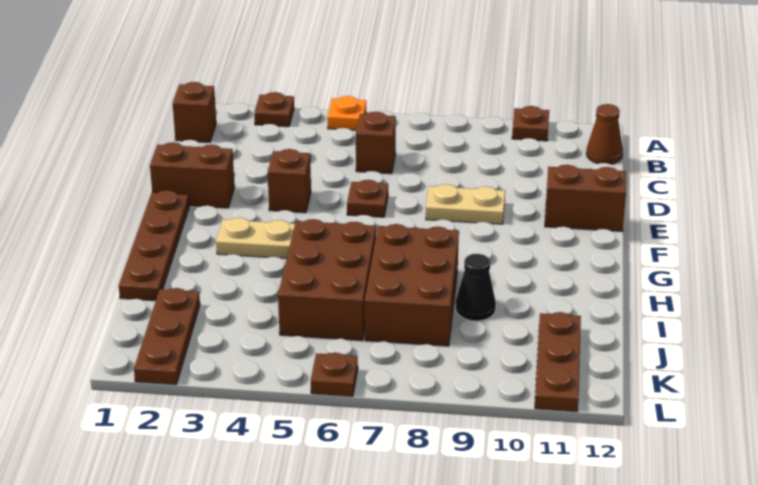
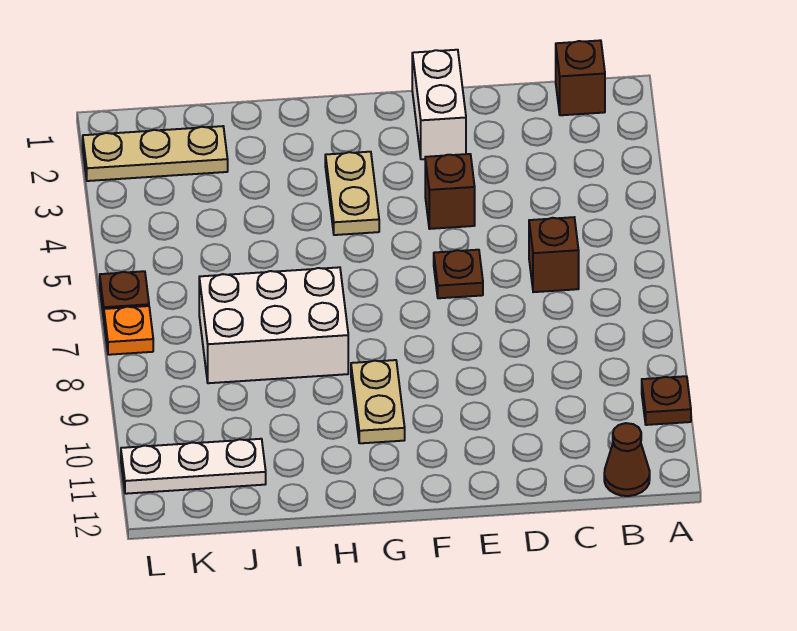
brown plate A3 level 1 -> none
orange plate A5 level 1 -> orange plate L7 level 1
brown brick E1:E2 level 1 -> white brick E1:E2 level 1
tan plate E8:E9 level 1 -> tan plate G9:G10 level 1
brown brick E11:E12 level 1 -> none
brown plate F1:I1 level 1 -> none
brown brick H5:J6 level 1 -> none
brown brick H7:J8 level 1 -> white brick H7:J8 level 1
black cone I9 level 1 -> none
brown plate J2:L2 level 1 -> tan plate J2:L2 level 1
brown plate J11:L11 level 1 -> white plate J11:L11 level 1

